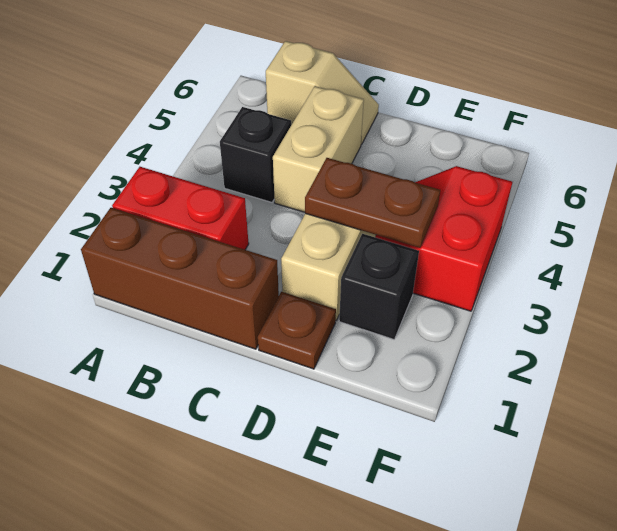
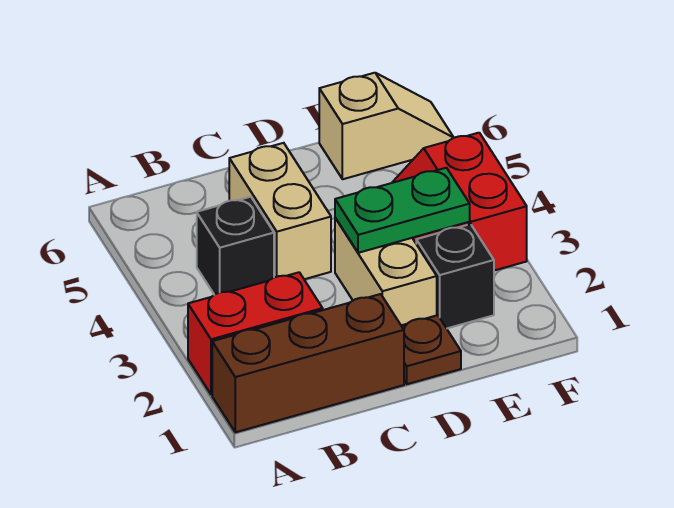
tan slope B6:C6 level 1 top B -> tan slope E6:F6 level 1 top E
brown plate D3:E3 level 2 -> green plate D3:E3 level 2

